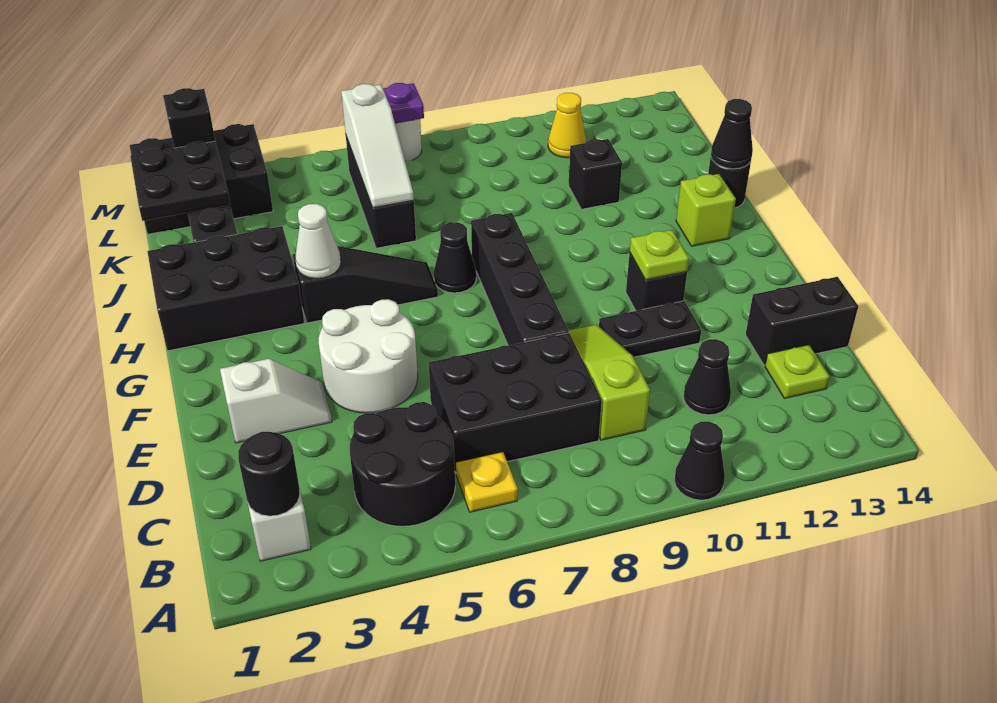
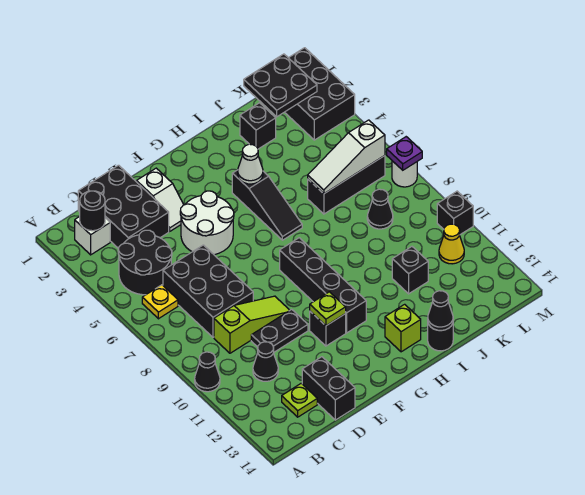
black brick E8:H8 level 1 -> black brick G8:G11 level 1
black plate E10:E11 level 1 -> black plate D10:E10 level 1
black brick H1:I3 level 1 -> black brick C1:D3 level 1
black cone H7 level 1 -> black cone K8 level 1
black brick M2 level 2 -> black brick M10 level 1

